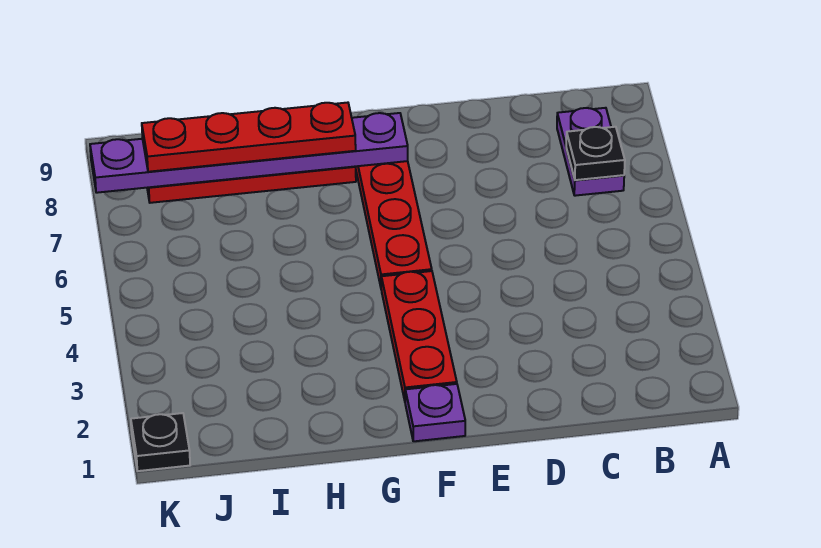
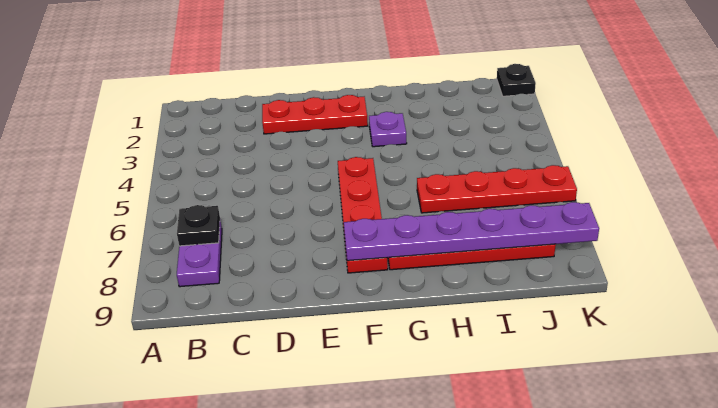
purple plate F1 level 1 -> purple plate G3 level 1
red plate F2:F4 level 1 -> red plate D2:F2 level 1
red plate G8:J8 level 3 -> red plate H6:K6 level 1

